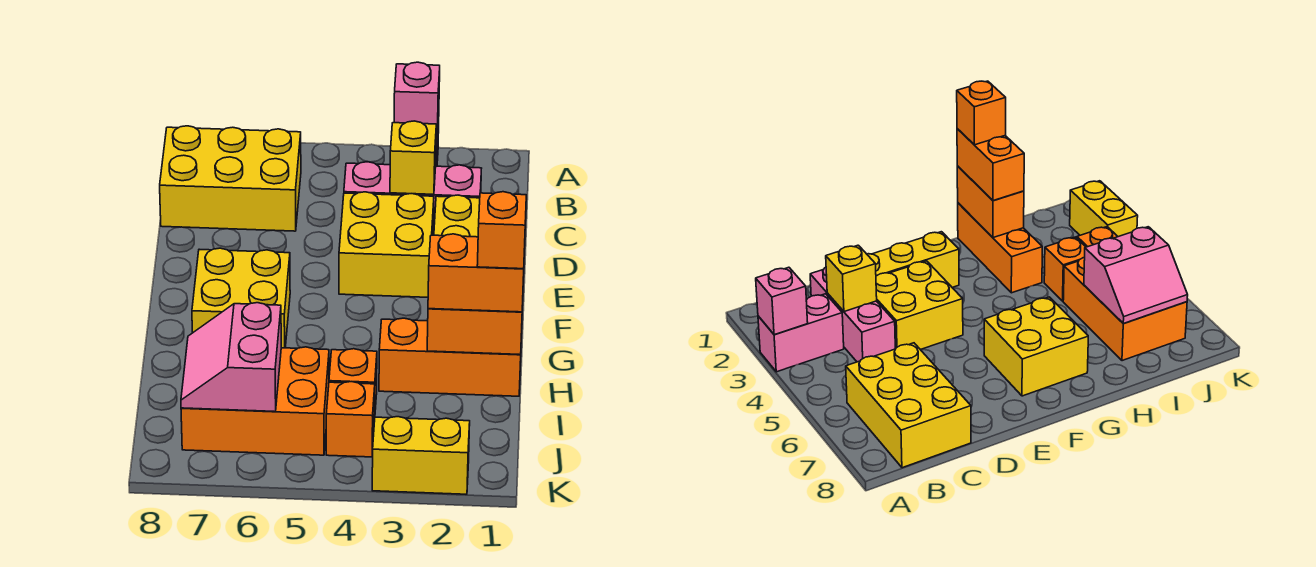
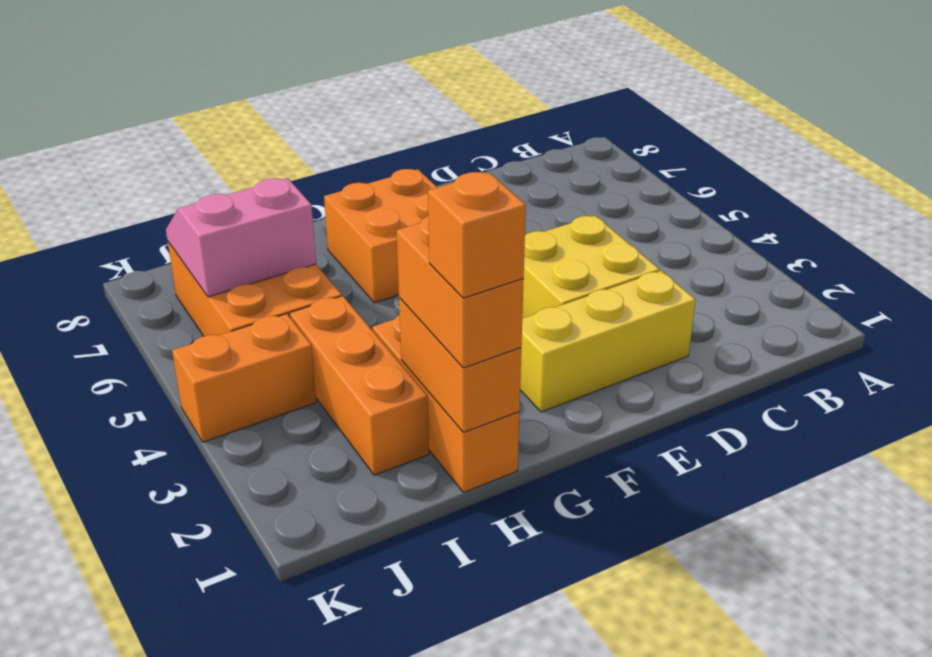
pink brick A3:B3 level 1 -> none
pink brick A3 level 2 -> none
yellow brick B6:C8 level 1 -> none
pink brick C2:C4 level 1 -> none
yellow brick C3 level 2 -> none
yellow brick F6:G7 level 1 -> orange brick F6:G7 level 1
orange brick I4 level 1 -> orange brick I2:I4 level 1
orange brick J4 level 1 -> orange brick J4:K4 level 1
yellow brick K2:K3 level 1 -> none

